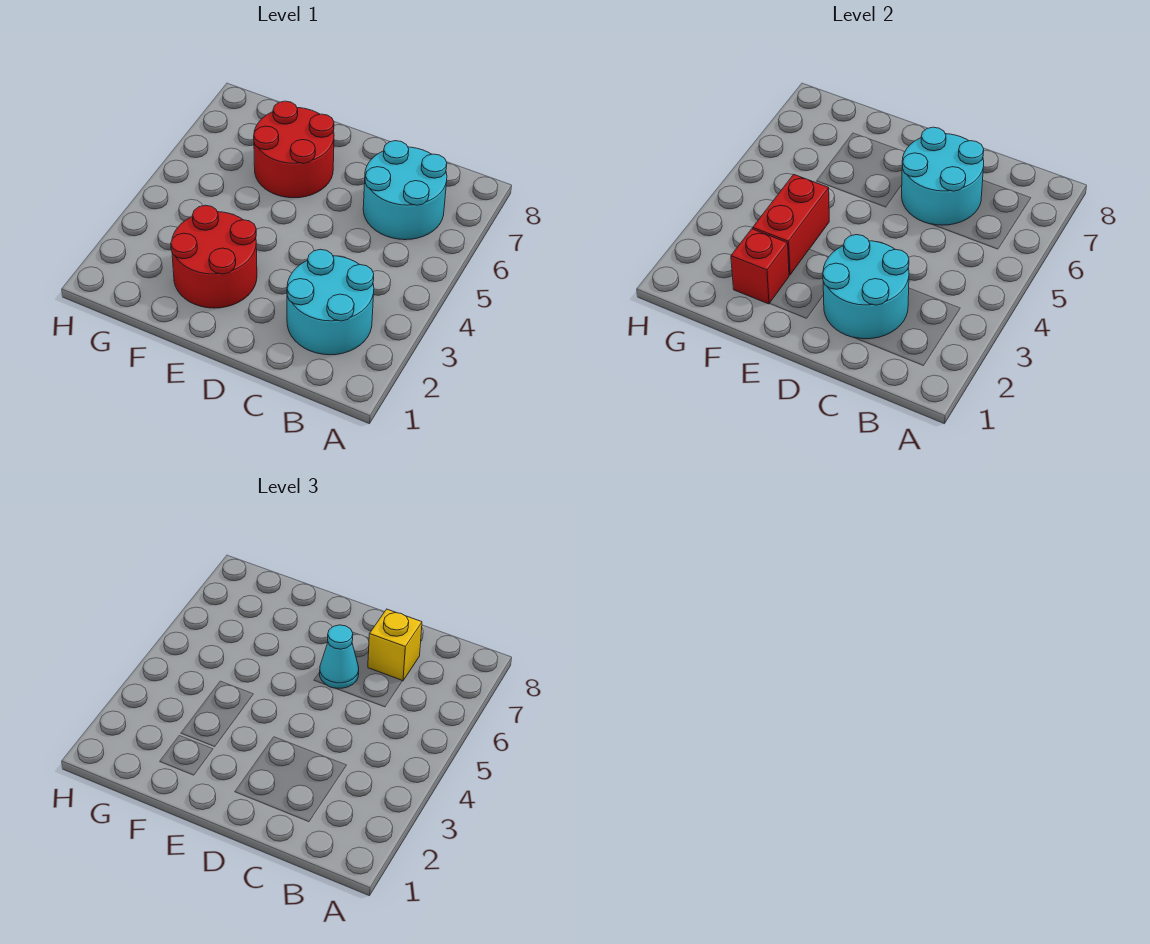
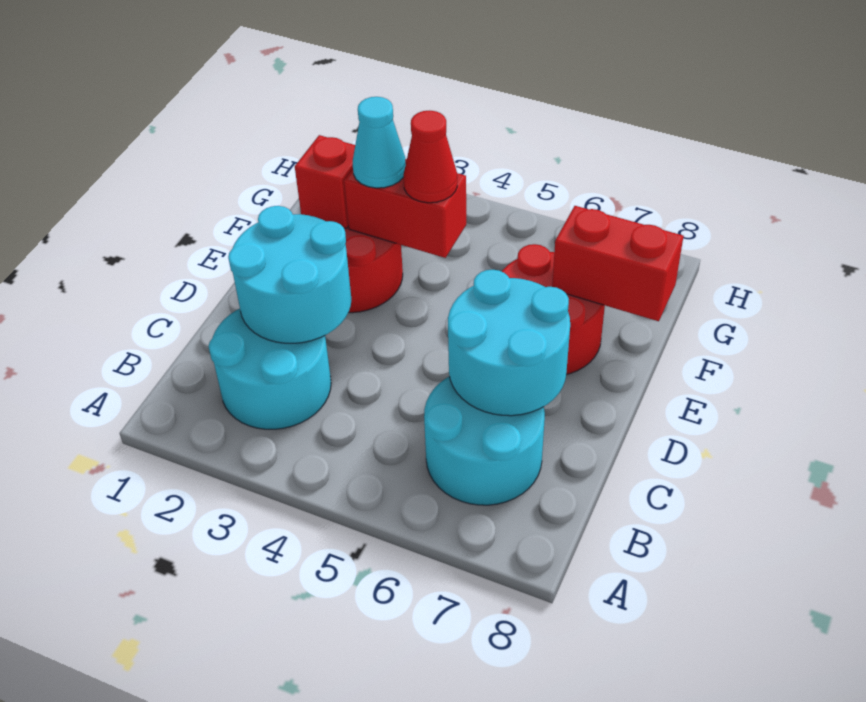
yellow brick C7 level 3 -> none
cyan cone D6 level 3 -> cyan cone F3 level 3
none -> red cone F4 level 3
none -> red brick F7:F8 level 2

